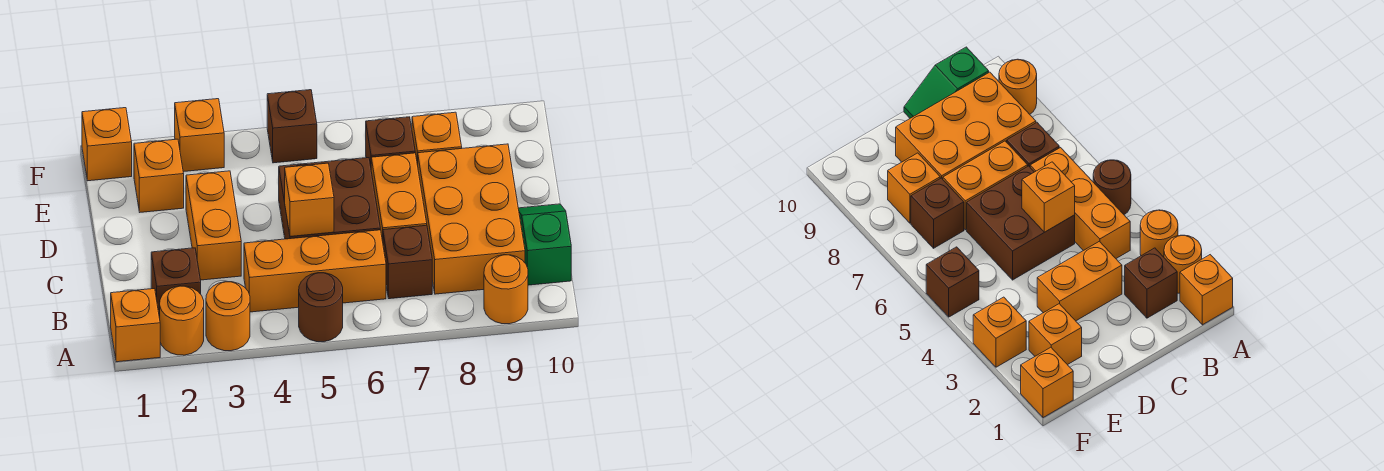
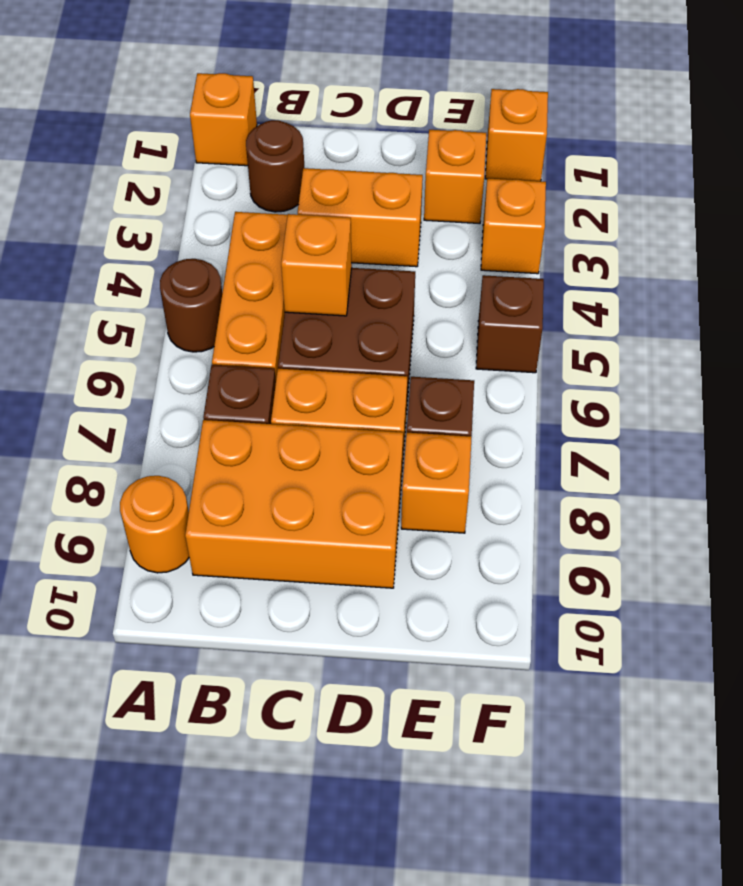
orange round brick A2 level 1 -> none
orange round brick A3 level 1 -> none
brown brick B2 level 1 -> brown round brick B2 level 1
green slope B10:C10 level 1 top B -> none

